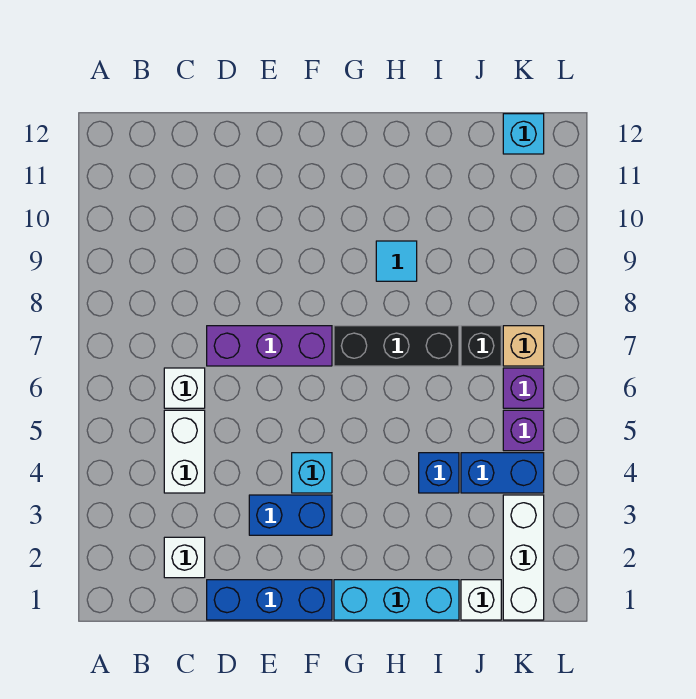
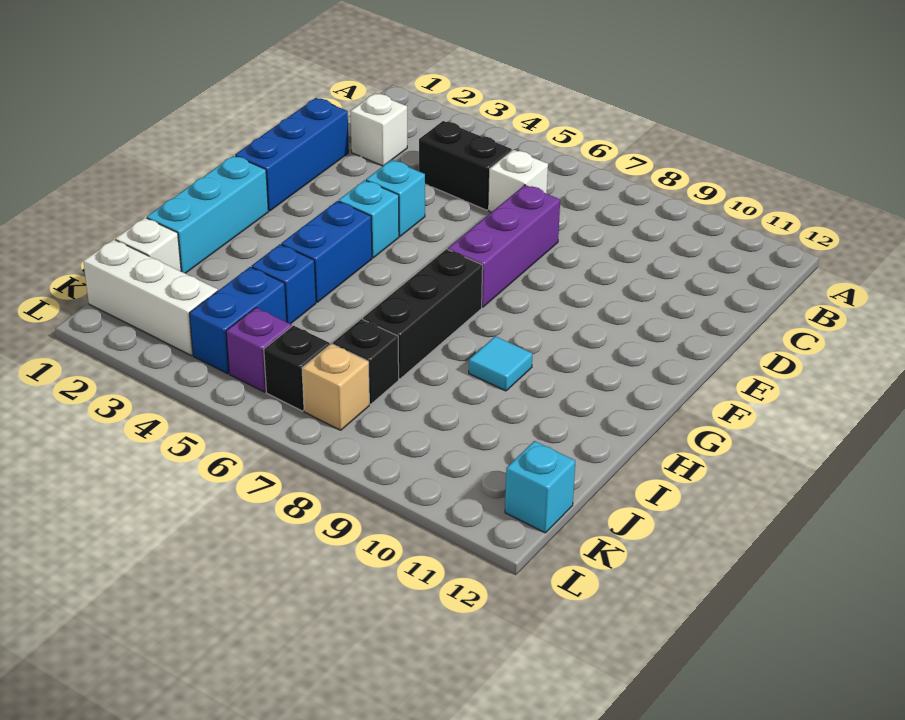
white brick C4:C5 level 1 -> black brick C4:C5 level 1
blue brick E3:F3 level 1 -> blue brick G4:H4 level 1
none -> cyan brick E4 level 1
purple brick K6 level 1 -> black brick K6 level 1

